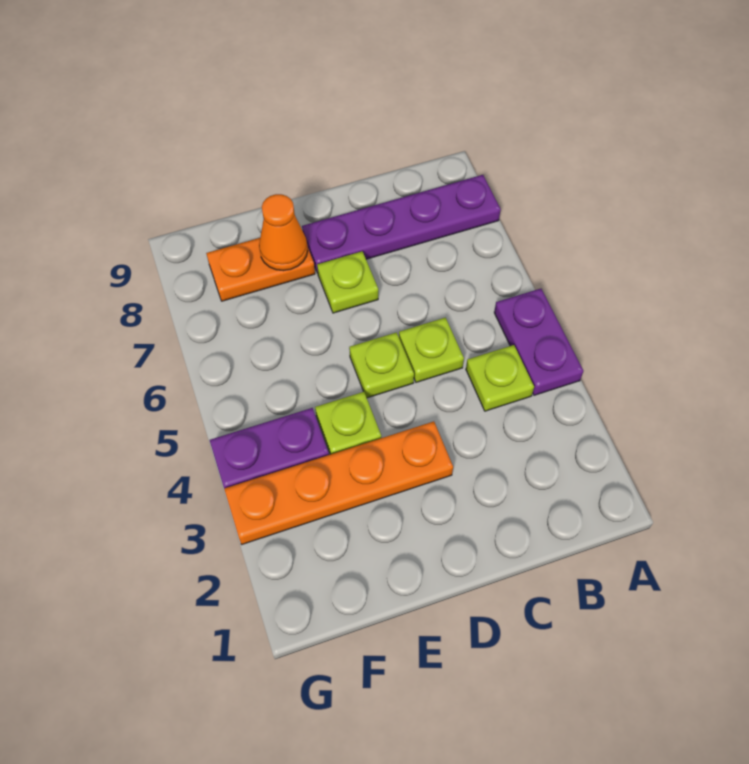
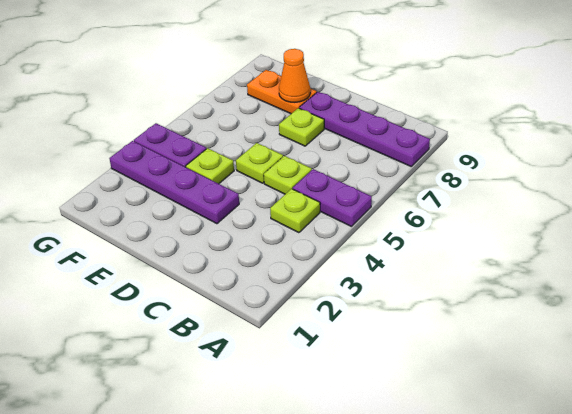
purple plate A4:A5 level 1 -> purple plate A5:B5 level 1
orange plate D3:G3 level 1 -> purple plate D3:G3 level 1

